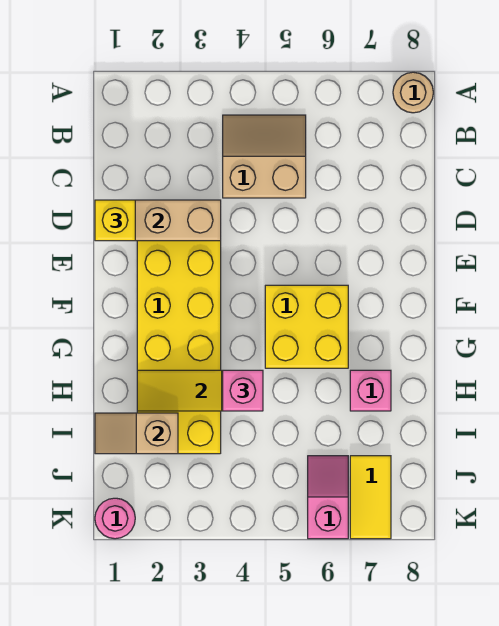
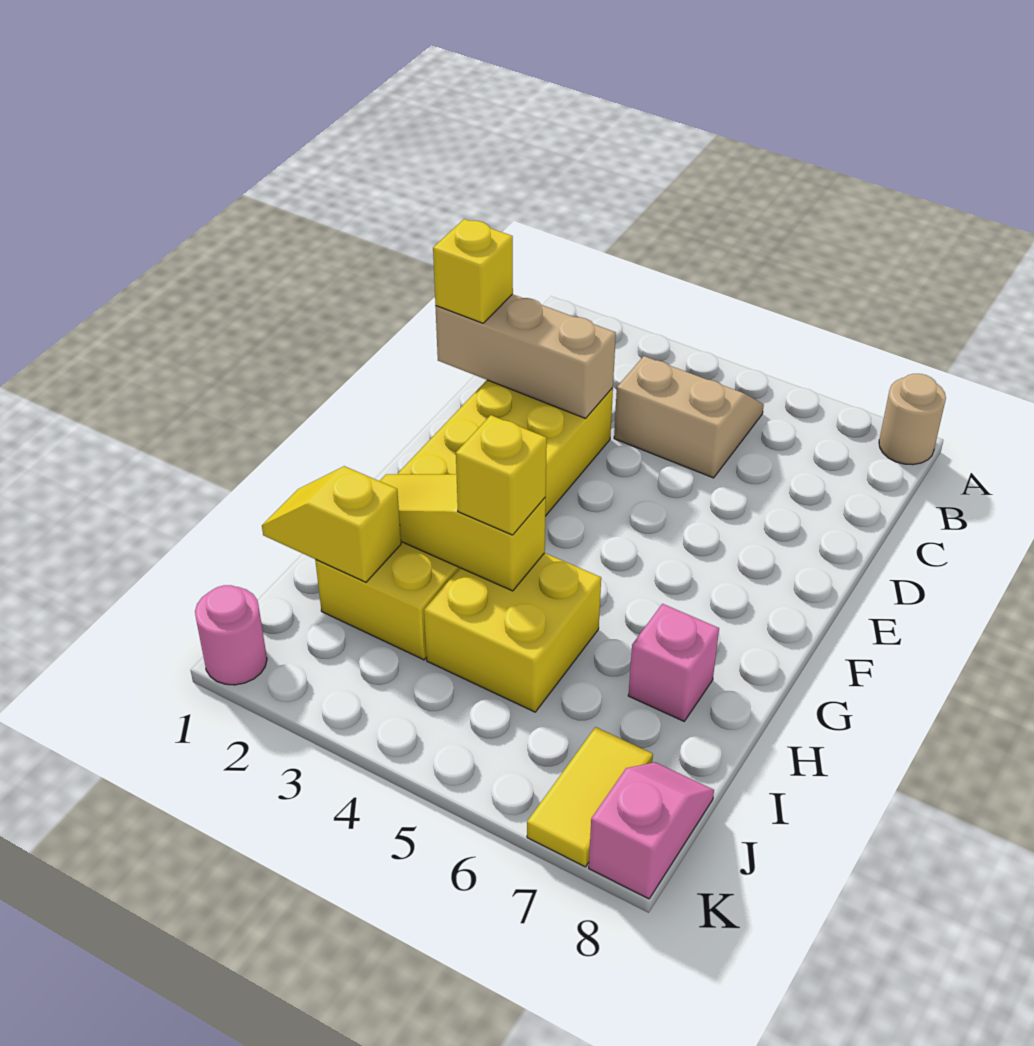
yellow brick F5:G6 level 1 -> yellow brick H4:I5 level 1
pink brick H4 level 3 -> yellow brick H4 level 3
tan slope I1:I2 level 2 top 2 -> yellow slope I1:I2 level 2 top 2
pink slope J6:K6 level 1 top K -> pink slope J8:K8 level 1 top K

